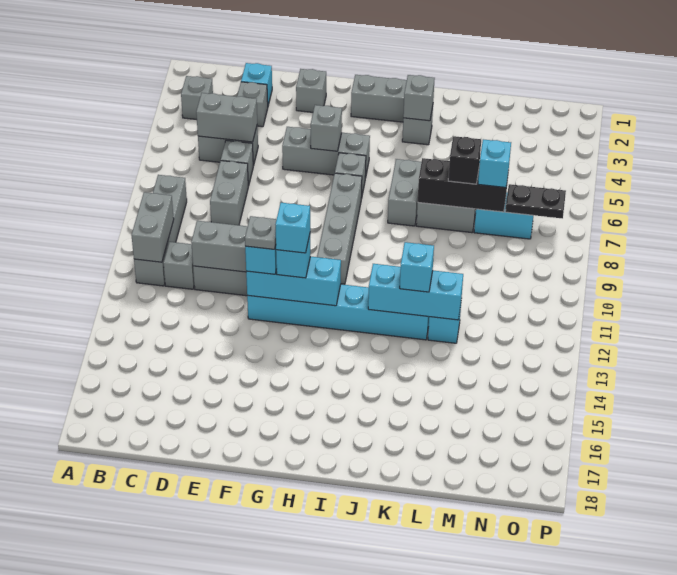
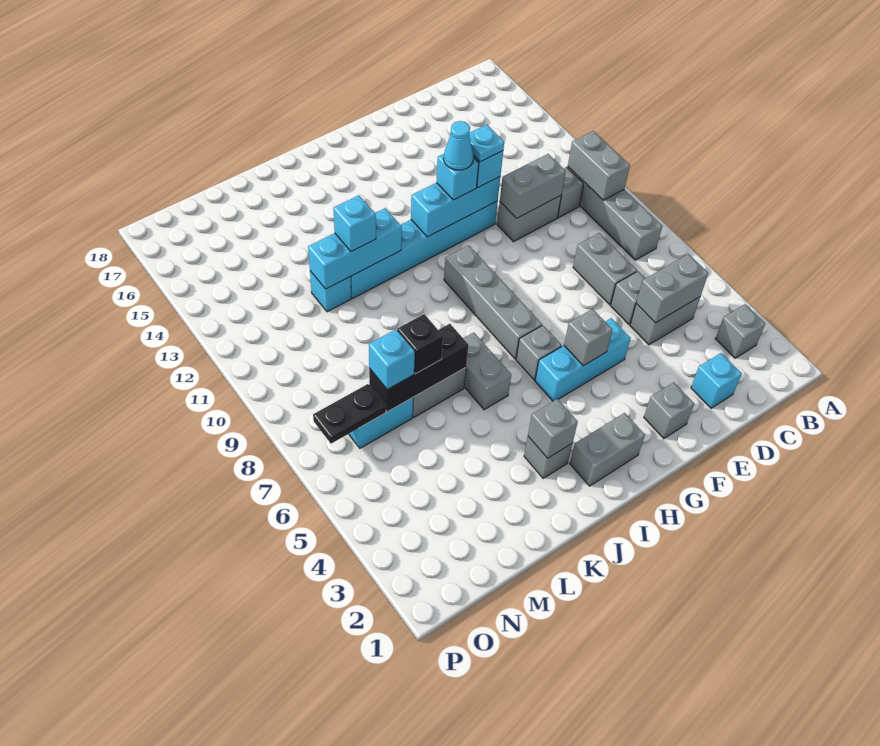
grey brick D3 level 1 -> none
grey brick F5:H5 level 1 -> cyan brick F5:H5 level 1
grey plate F12 level 4 -> cyan plate F12 level 4
cyan brick G12 level 4 -> cyan cone G12 level 4

